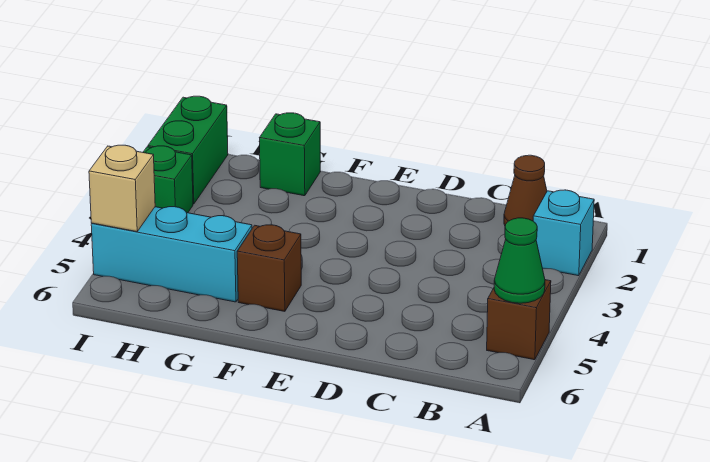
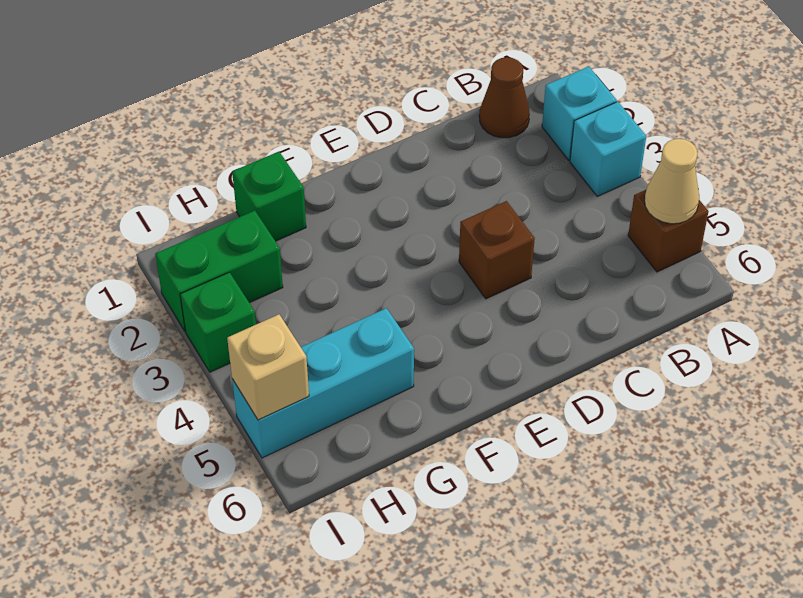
none -> cyan brick A3 level 1
green cone A5 level 2 -> tan cone A5 level 2
brown brick F5 level 1 -> brown brick D4 level 1
green brick I1:I2 level 1 -> green brick H2:I2 level 1

